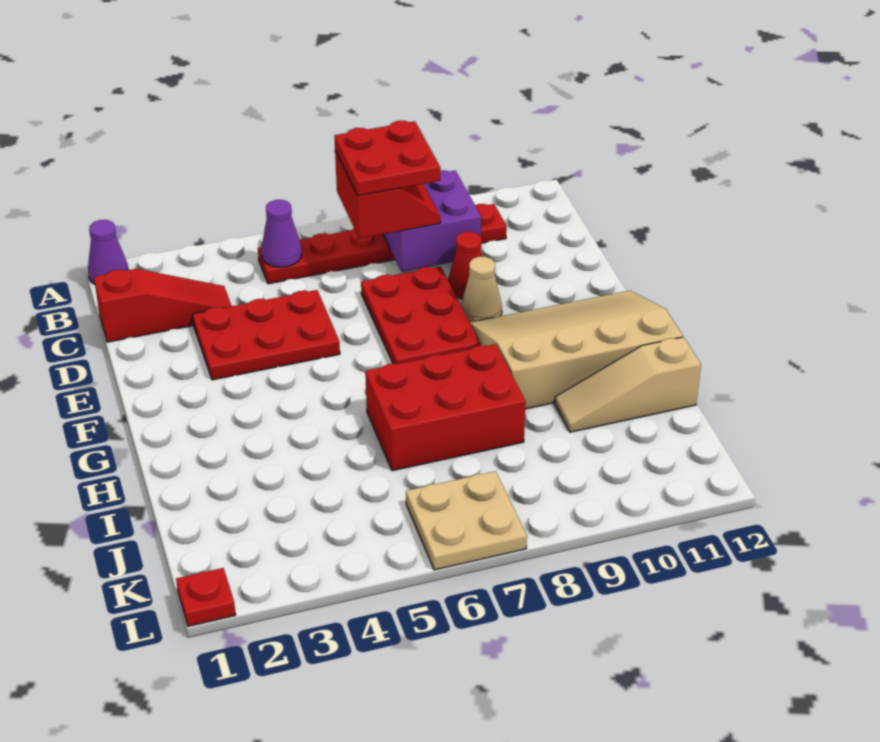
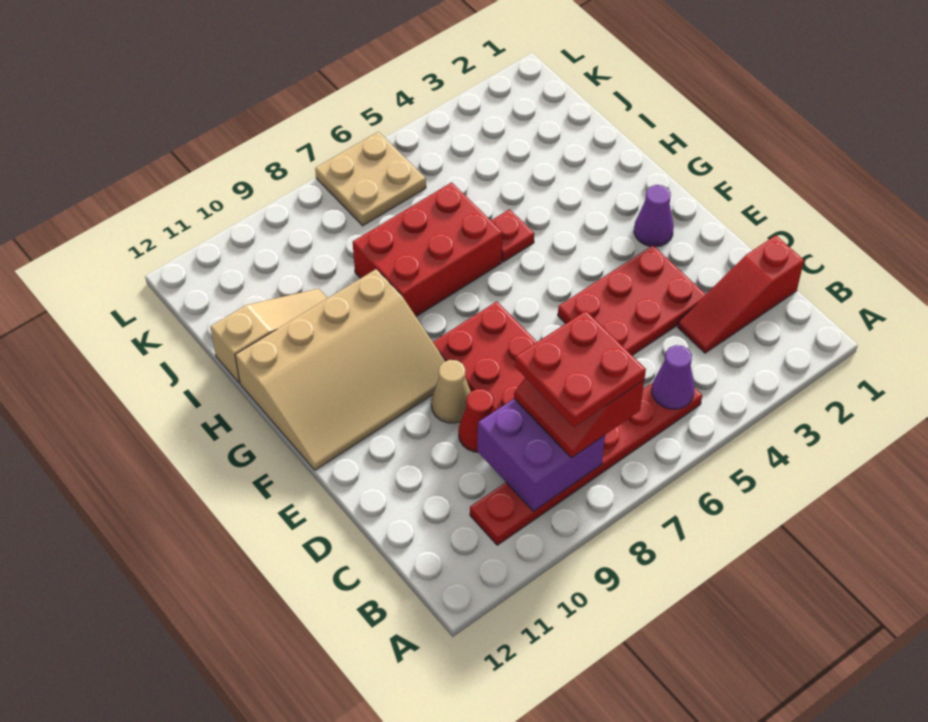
purple cone A1 level 1 -> purple cone F2 level 1
red plate L1 level 1 -> red plate H5 level 1

